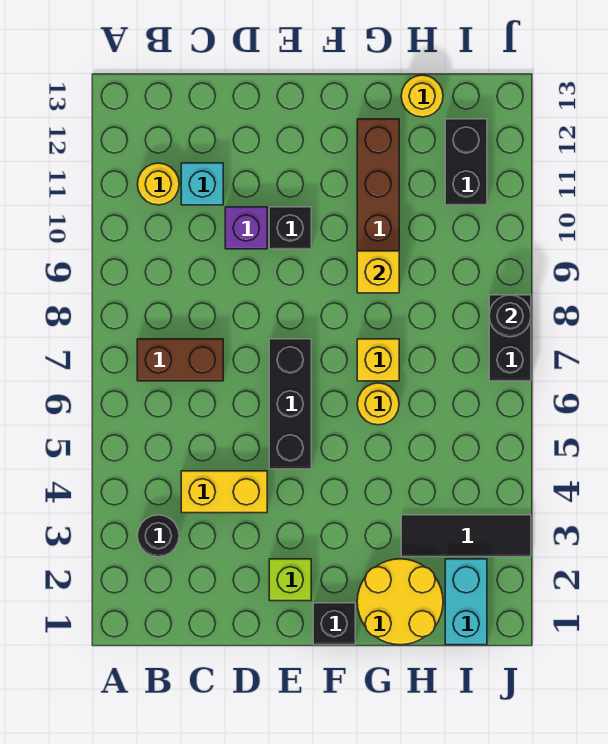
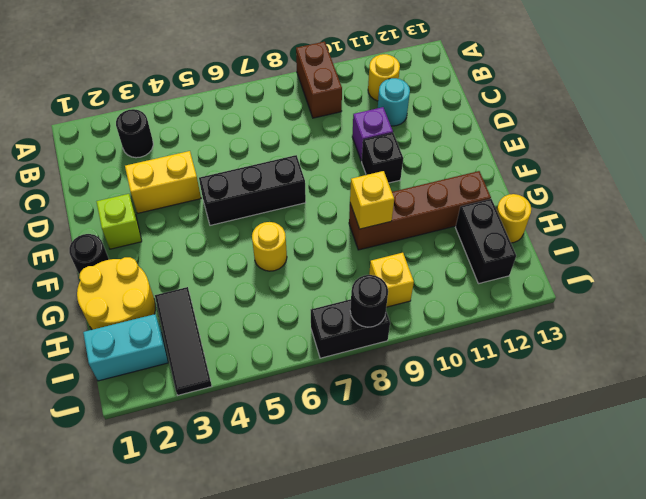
brown brick B7:C7 level 1 -> brown brick A9:B9 level 1
yellow brick C4:D4 level 1 -> yellow brick D3:D4 level 1
cyan brick C11 level 1 -> cyan round brick C11 level 1
black brick F1 level 1 -> black round brick F1 level 1
yellow brick G7 level 1 -> yellow brick I9 level 1
black brick I11:I12 level 1 -> black brick H12:I12 level 1

